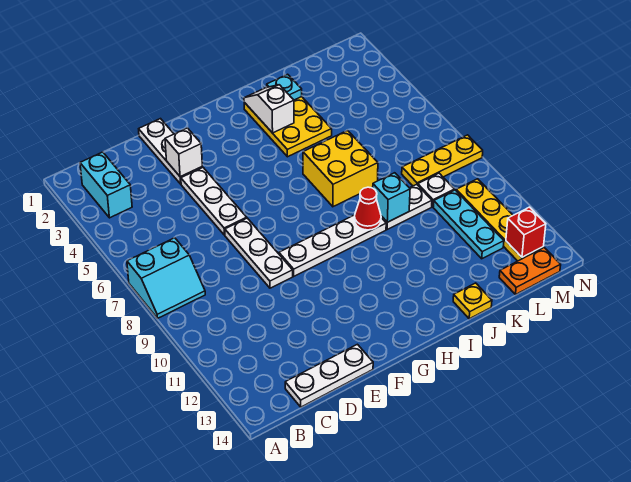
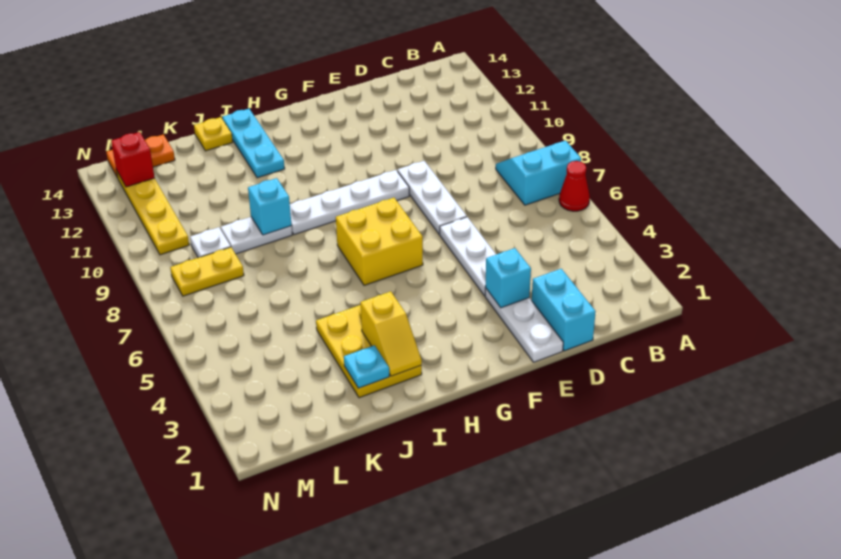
cyan brick B2:B3 level 1 -> cyan brick D1:D2 level 1
white plate C14:E14 level 1 -> none
white brick E3 level 2 -> cyan brick E3 level 2
white slope I2:I3 level 2 top 3 -> yellow slope I2:I3 level 2 top 3
yellow brick I6:J7 level 1 -> yellow brick G6:H7 level 1
red cone I9 level 2 -> red cone A6 level 1
yellow plate L8:N8 level 1 -> yellow plate L8:M8 level 1
cyan plate L10:L12 level 1 -> cyan plate I12:I14 level 1

